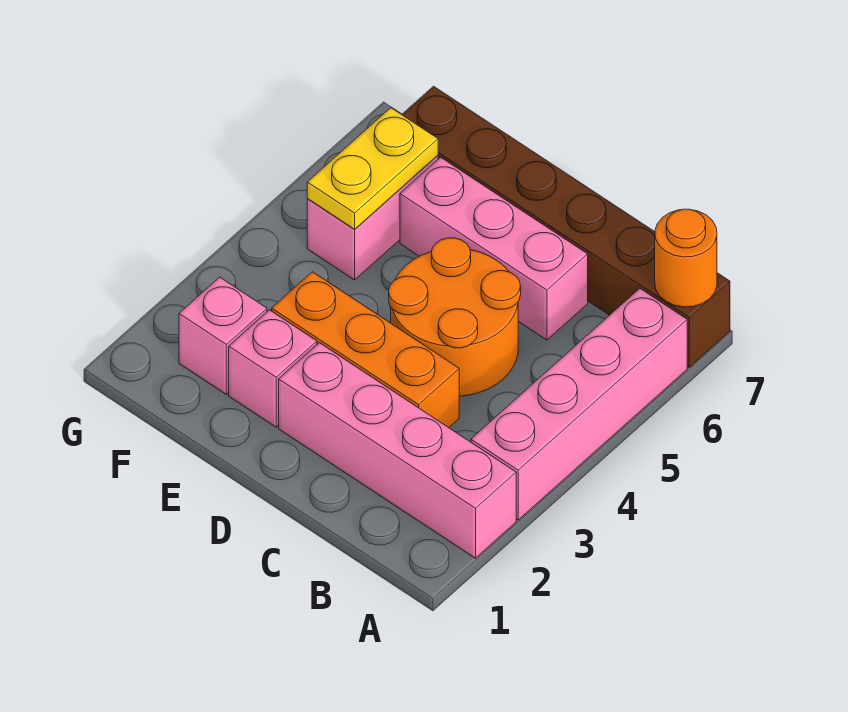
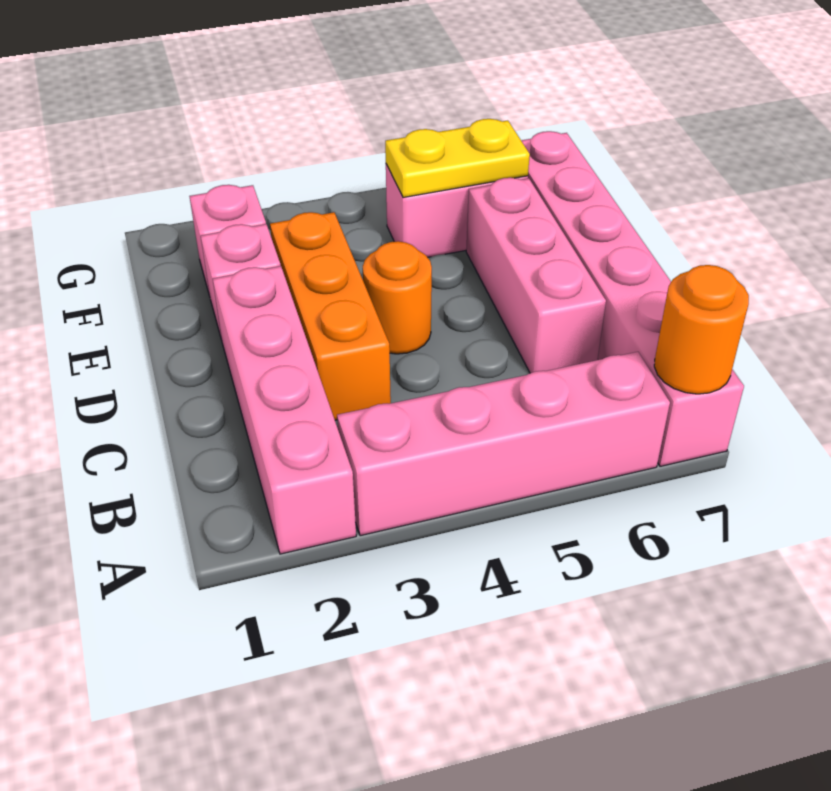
brown brick A7:F7 level 1 -> pink brick A7:F7 level 1
orange round brick C4:D5 level 1 -> orange round brick D4 level 1

